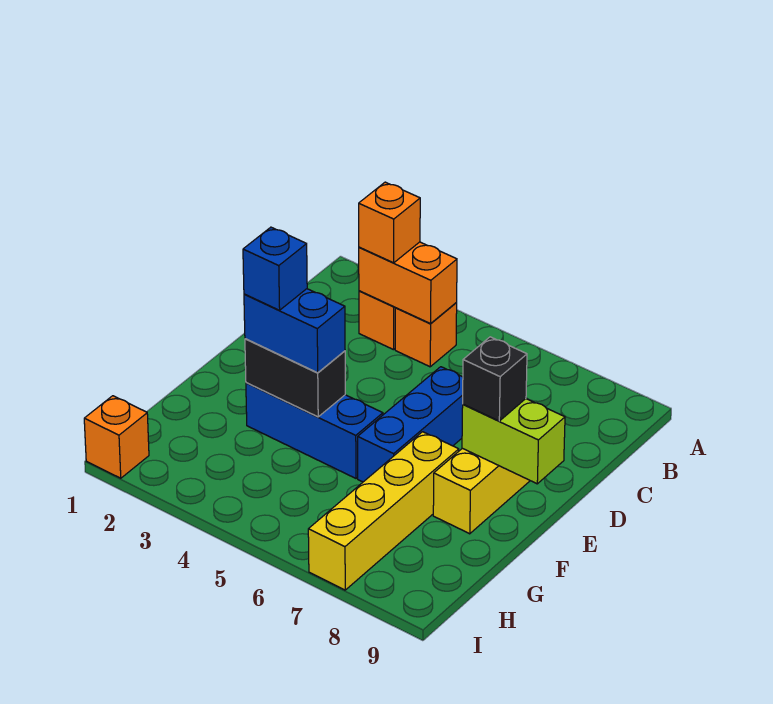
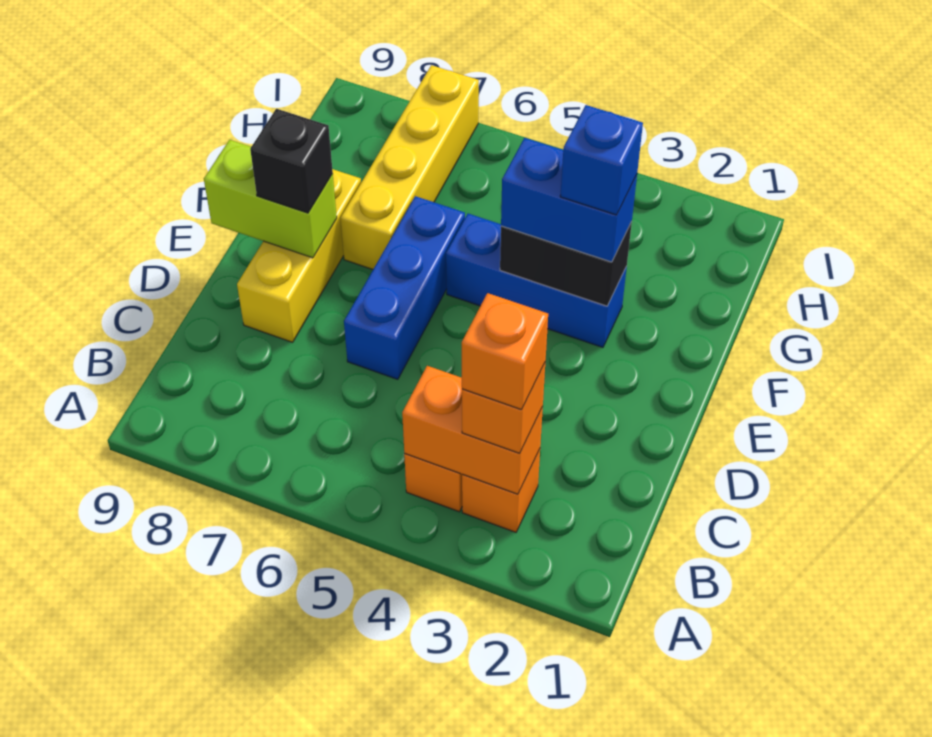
orange brick I1 level 1 -> orange brick B3 level 4

